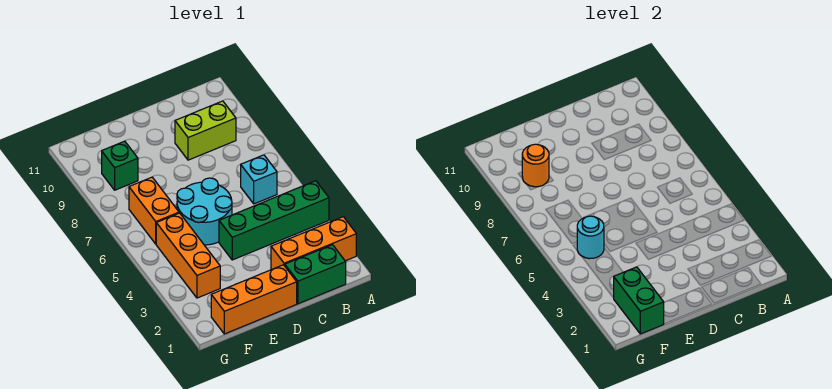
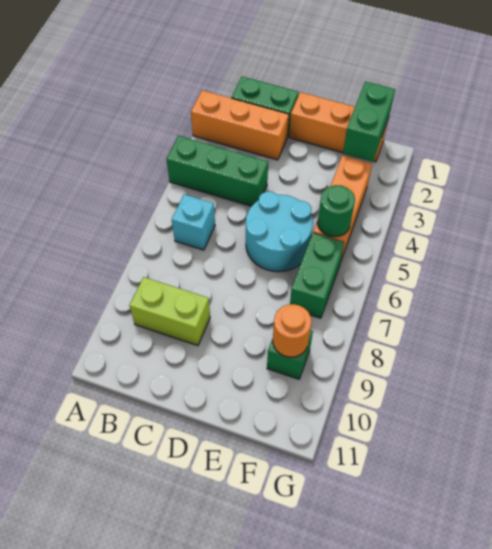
green brick A4:D4 level 1 -> green brick A4:C4 level 1
cyan round brick F5 level 2 -> green round brick F5 level 2
orange brick F6:F7 level 1 -> green brick F6:F7 level 1

